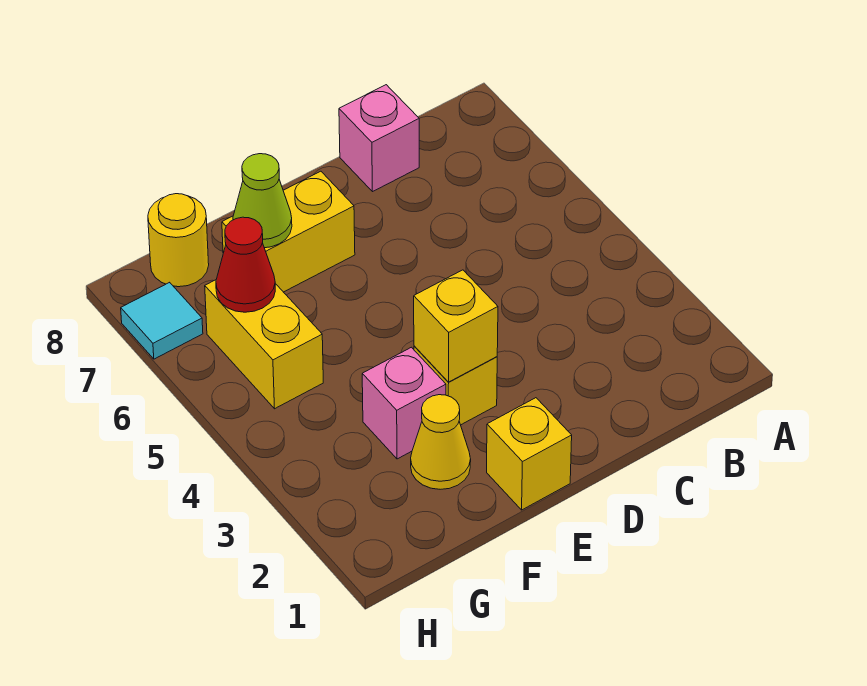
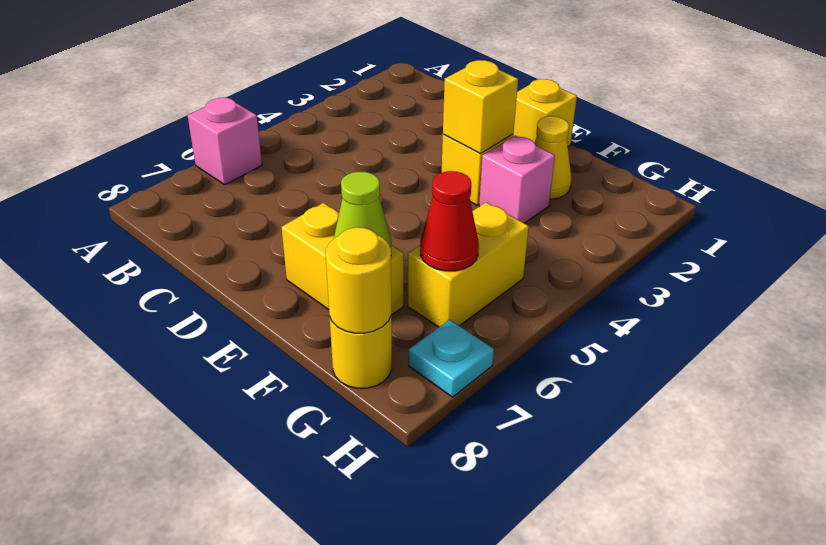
pink brick C8 level 1 -> pink brick A6 level 1
none -> yellow round brick G8 level 2
cyan tile H7 level 1 -> cyan plate H7 level 1

